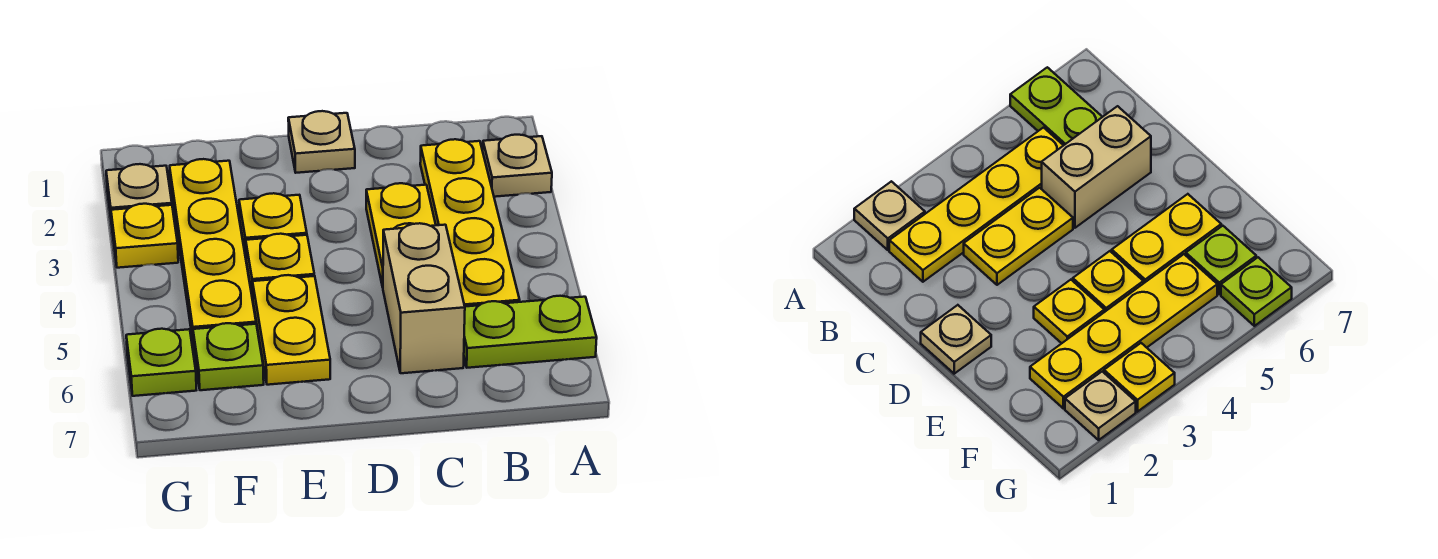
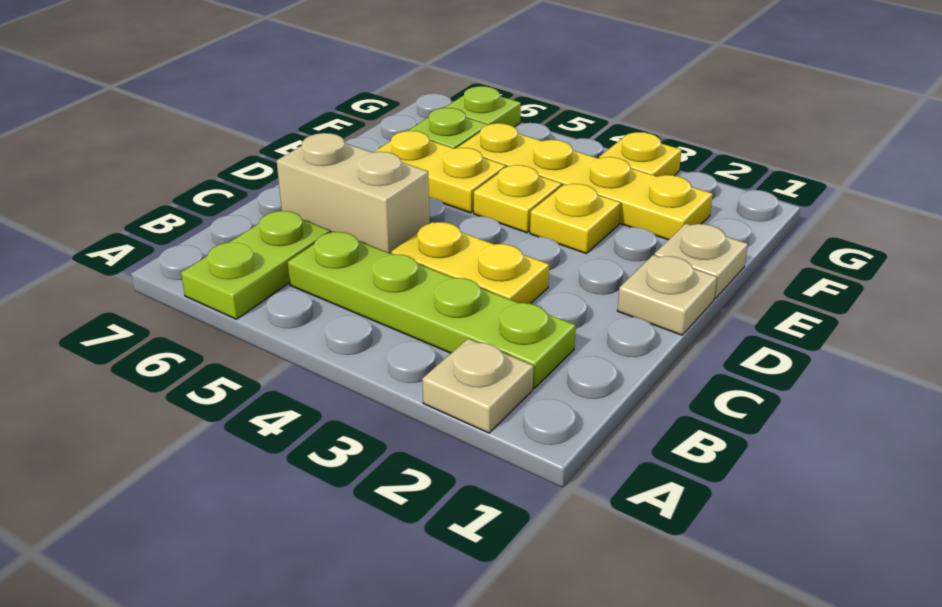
yellow plate B2:B5 level 1 -> lime plate B2:B5 level 1
tan plate G2 level 1 -> tan plate E1 level 1

